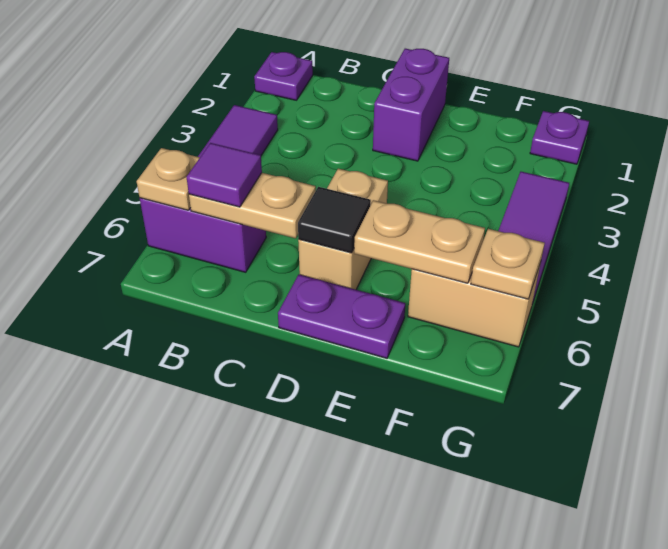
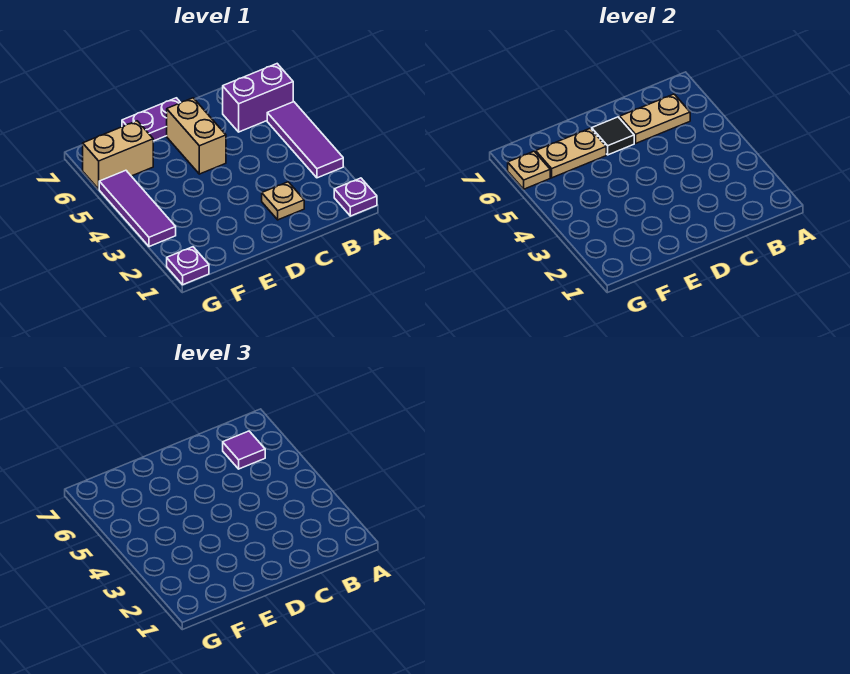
tan plate A6 level 2 -> tan plate C2 level 1
purple brick D1:D2 level 1 -> none

